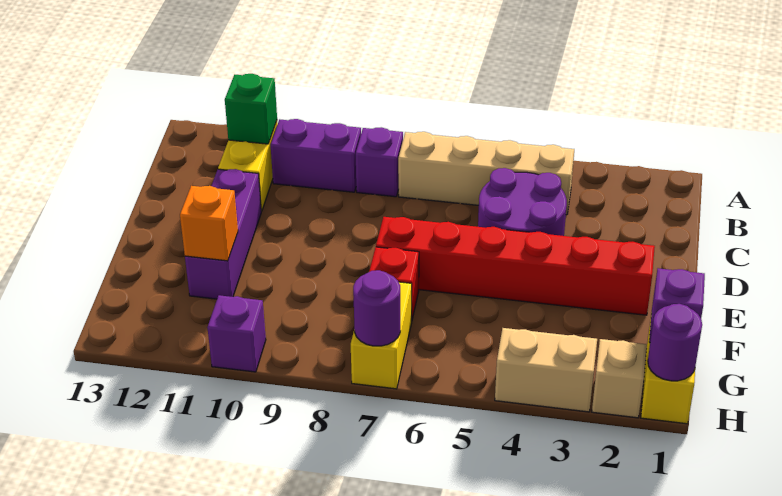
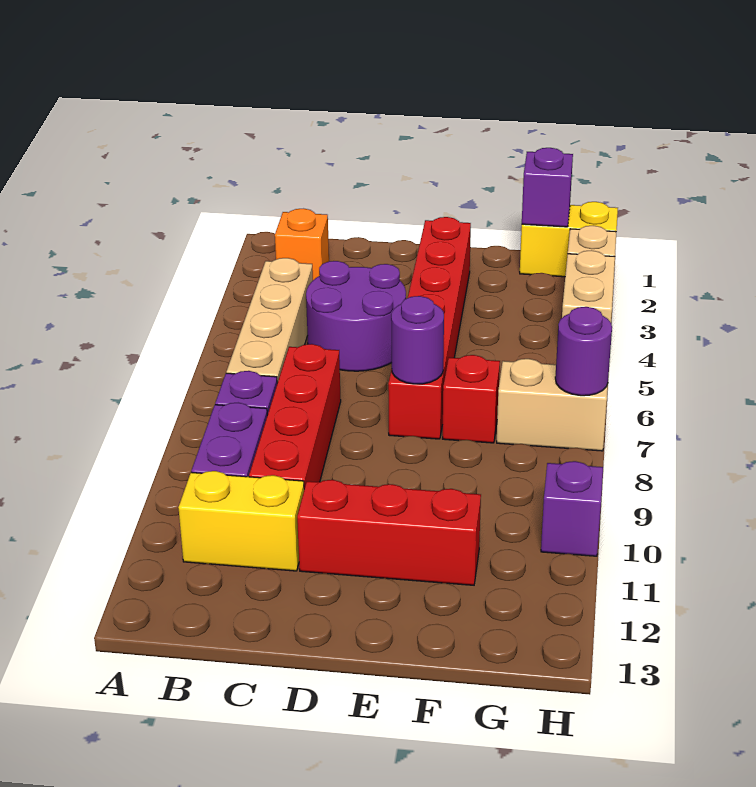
green brick B11 level 2 -> none
none -> red brick C7:C10 level 1
purple brick D11:F11 level 1 -> red brick D11:F11 level 1
orange brick F11 level 2 -> orange brick B2 level 1
yellow brick G7:H7 level 1 -> tan brick G7:H7 level 1
purple round brick H1 level 2 -> purple round brick E7 level 2

